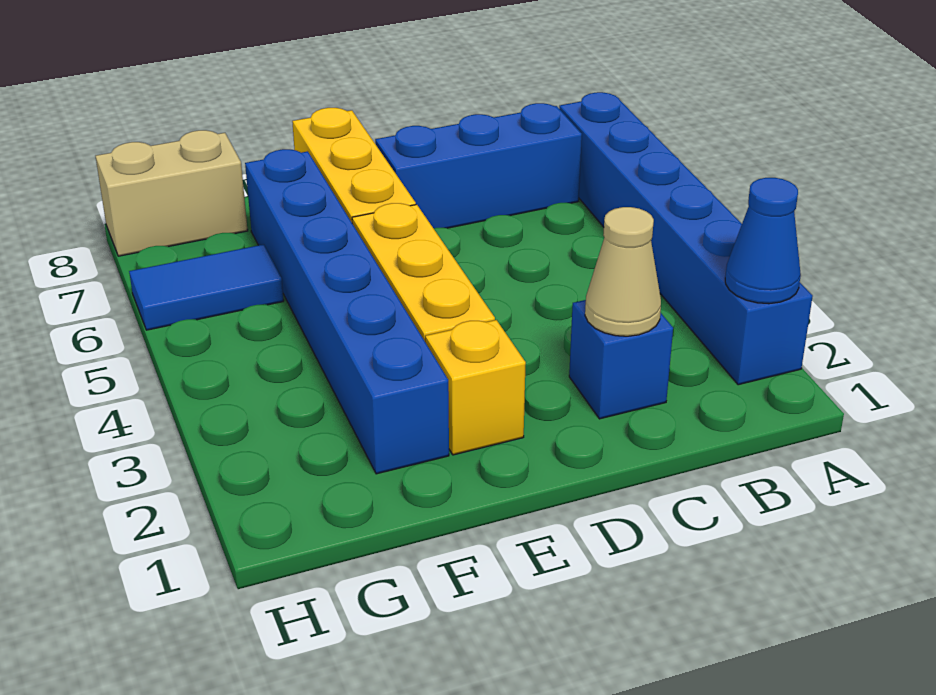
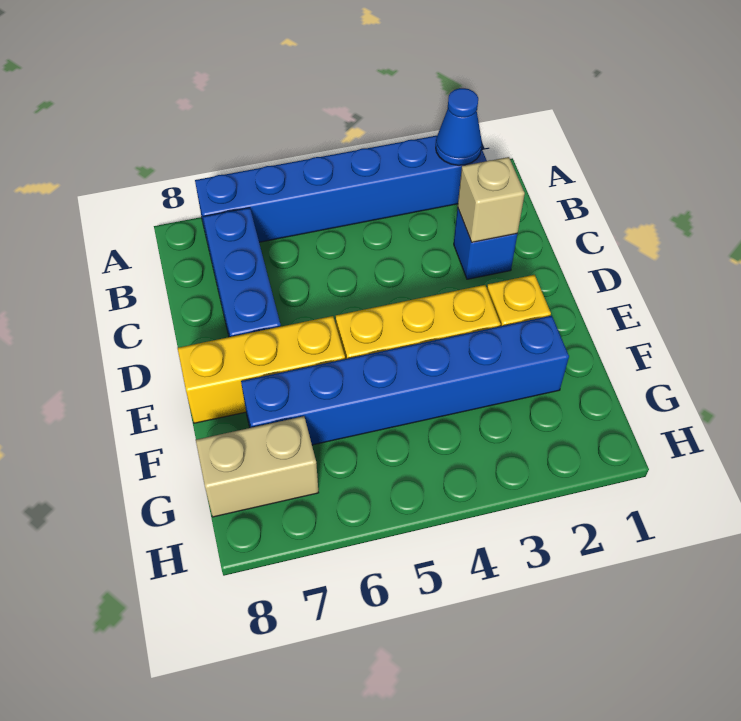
tan cone C2 level 2 -> tan brick C2 level 2
blue tile G6:H6 level 1 -> none
tan brick G8:H8 level 1 -> tan brick G7:G8 level 1

